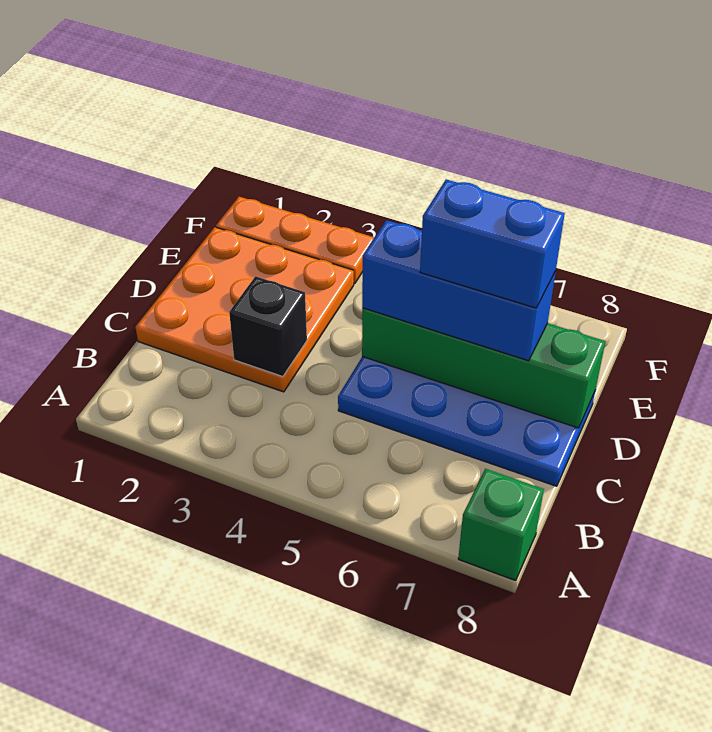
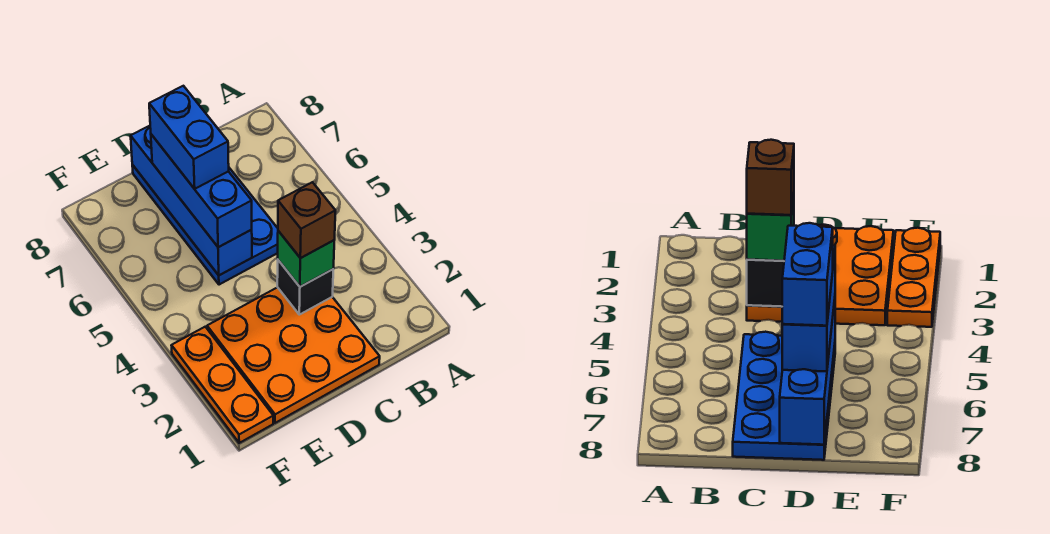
green brick A8 level 1 -> green brick C3 level 3
none -> brown brick C3 level 4
green brick D5:D8 level 2 -> blue brick D5:D8 level 2

